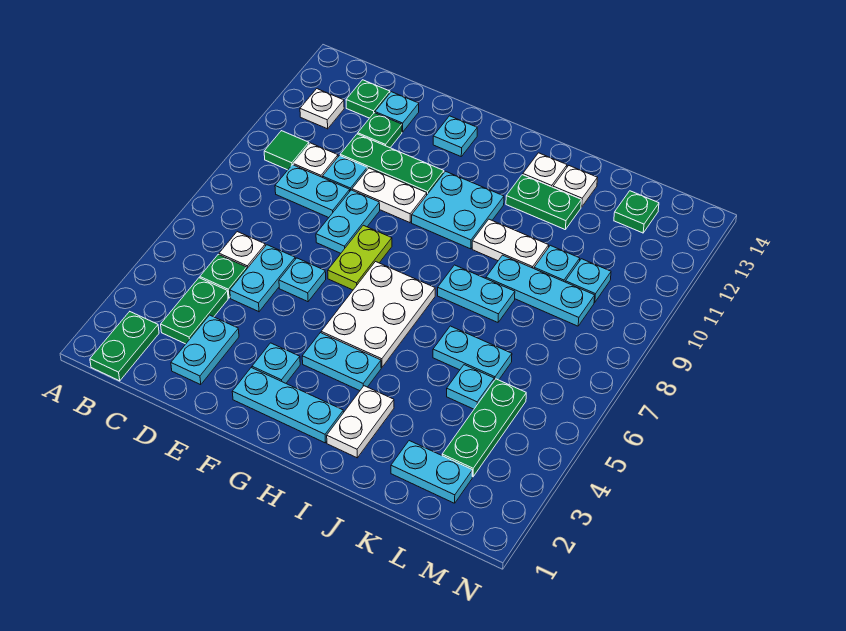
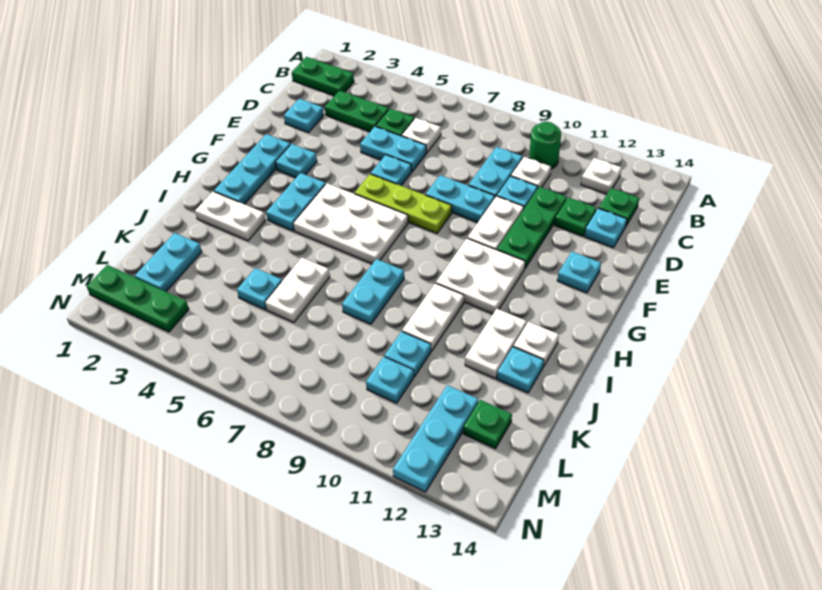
green tile B10 level 1 -> green round brick B10 level 1
cyan plate D2:D3 level 1 -> cyan plate D2 level 1
lime plate F7:F8 level 1 -> lime plate F6:F8 level 1
cyan plate G10:H11 level 1 -> white plate G10:H11 level 1
green plate I12:J12 level 1 -> white plate I12:J12 level 1
cyan plate J6:K6 level 1 -> white plate J6:K6 level 1
cyan plate J9:L9 level 1 -> cyan plate L12:N12 level 1
white plate J13 level 1 -> cyan plate J13 level 1
green plate L3:L5 level 1 -> green plate M1:M3 level 1

